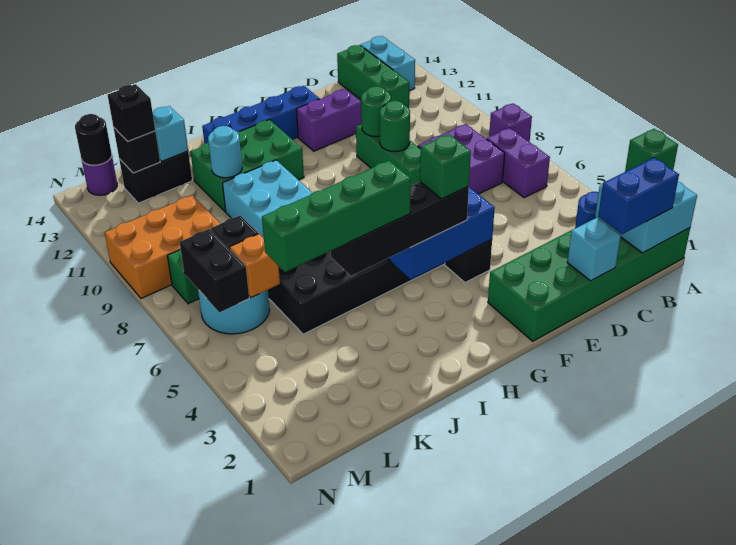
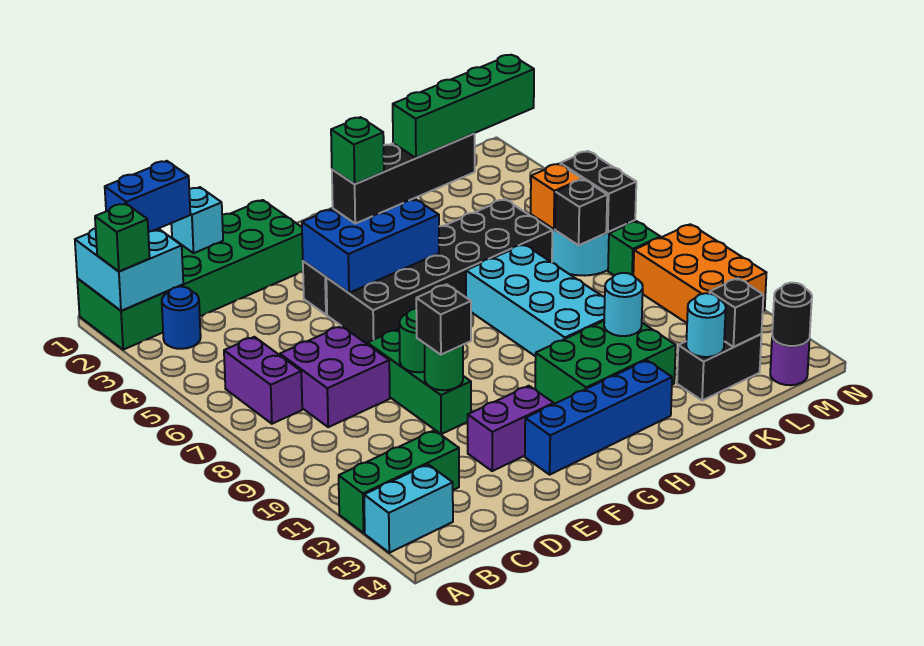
purple brick A8 level 1 -> none
cyan brick B13:B14 level 1 -> cyan brick A13:B13 level 1
green brick C12:C14 level 1 -> green brick A12:C12 level 1
cyan brick K13 level 2 -> cyan round brick K13 level 2
orange brick L9:N10 level 1 -> orange brick M9:N11 level 1
black brick L13 level 3 -> black brick E10 level 3

